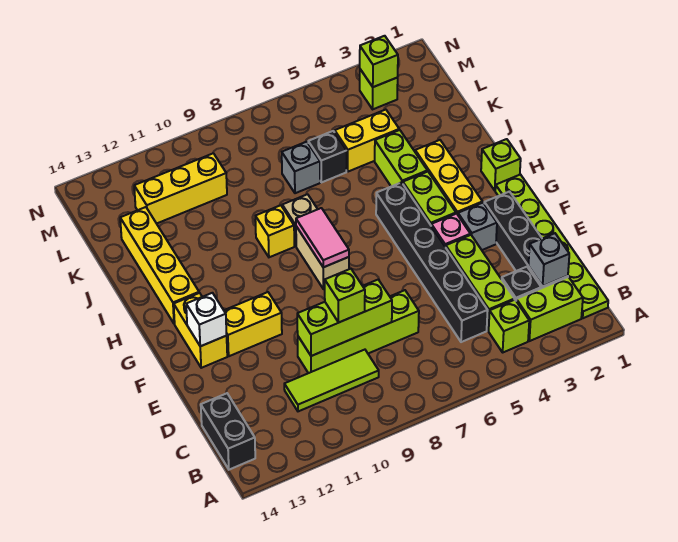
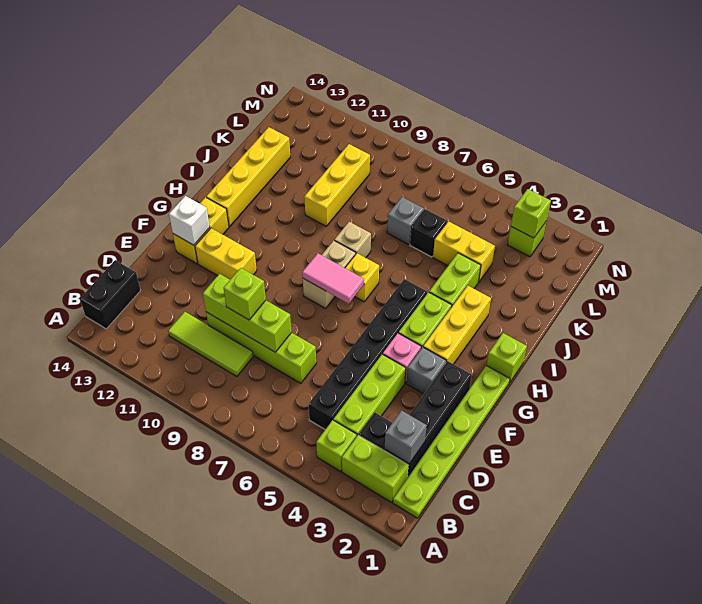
pink tile G8:H8 level 2 -> pink tile G7:G8 level 2
yellow brick I9 level 1 -> yellow brick H7 level 1
yellow brick L10:L12 level 1 -> yellow brick J10:L10 level 1

